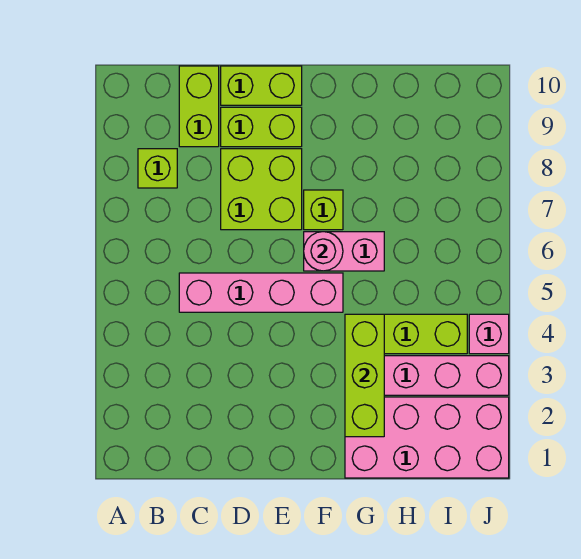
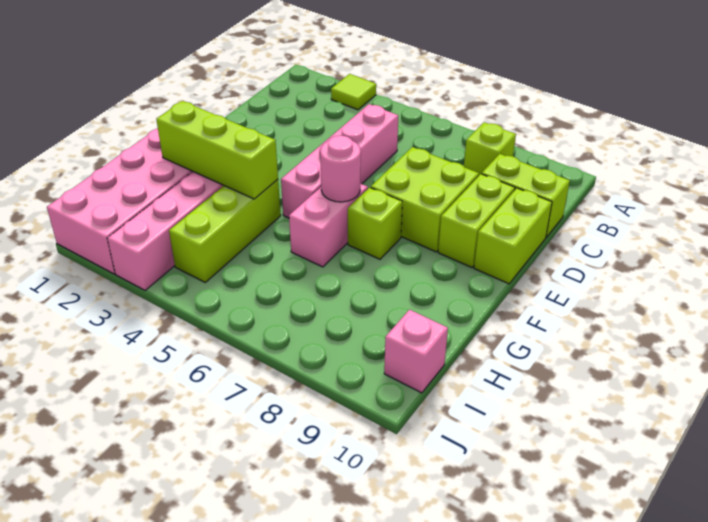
none -> lime tile A3 level 1
pink brick J4 level 1 -> pink brick I10 level 1

